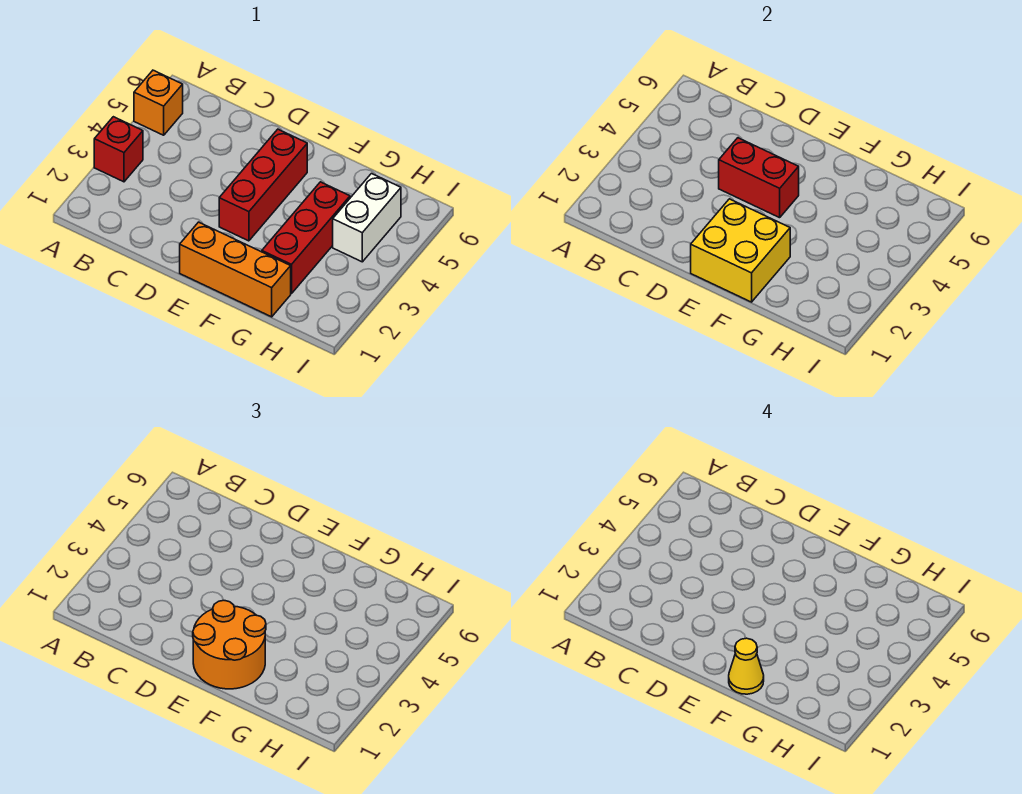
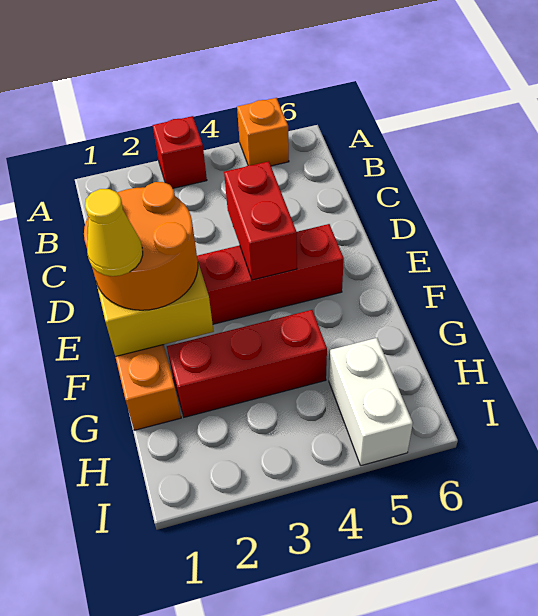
white brick H4:H5 level 1 -> white brick H5:I5 level 1

